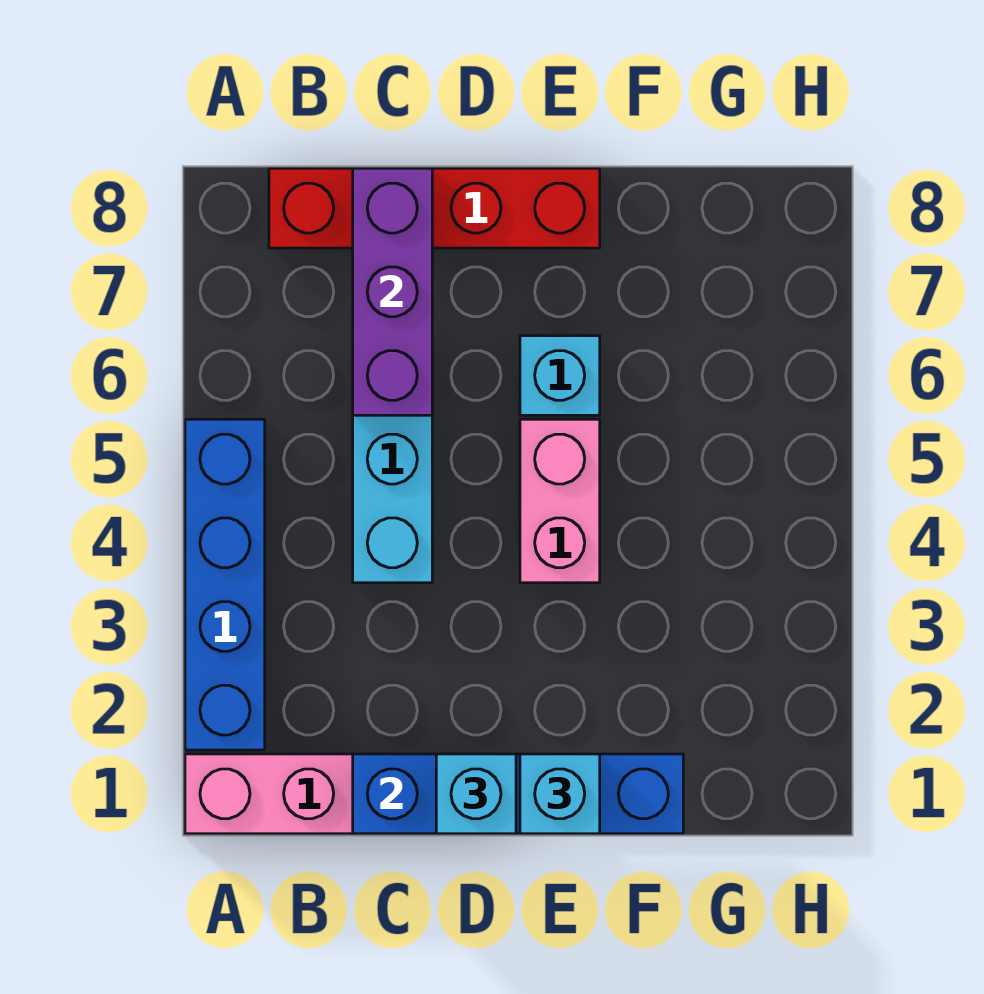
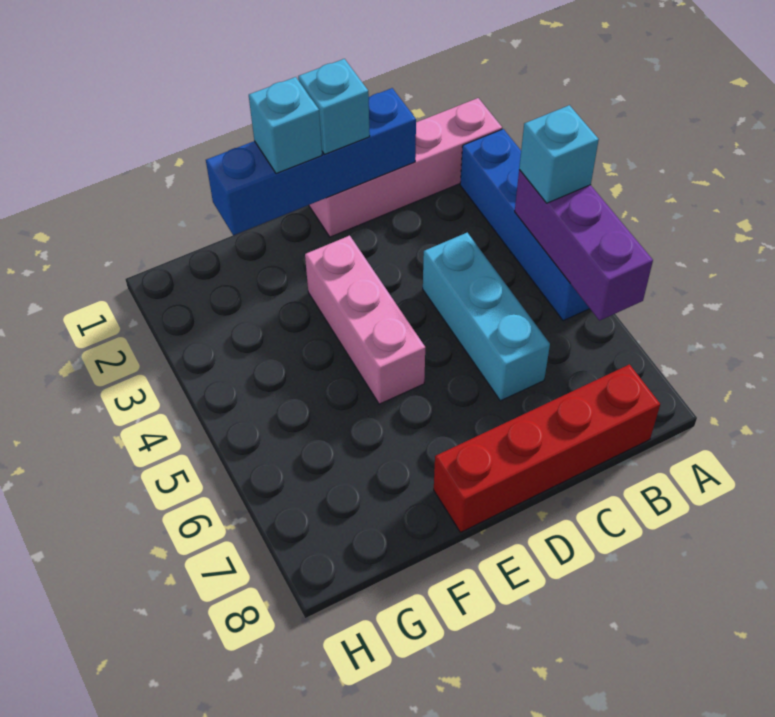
purple brick C6:C8 level 2 -> purple brick A4:A6 level 2
pink brick E4:E5 level 1 -> pink brick E3:E5 level 1
cyan brick E6 level 1 -> cyan brick A4 level 3

